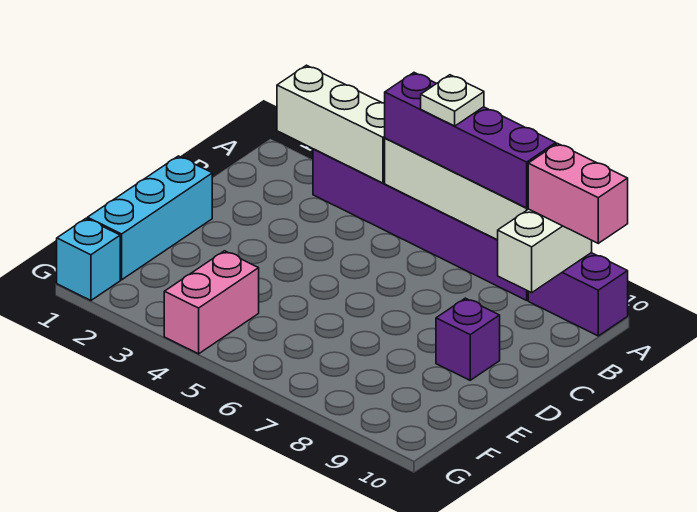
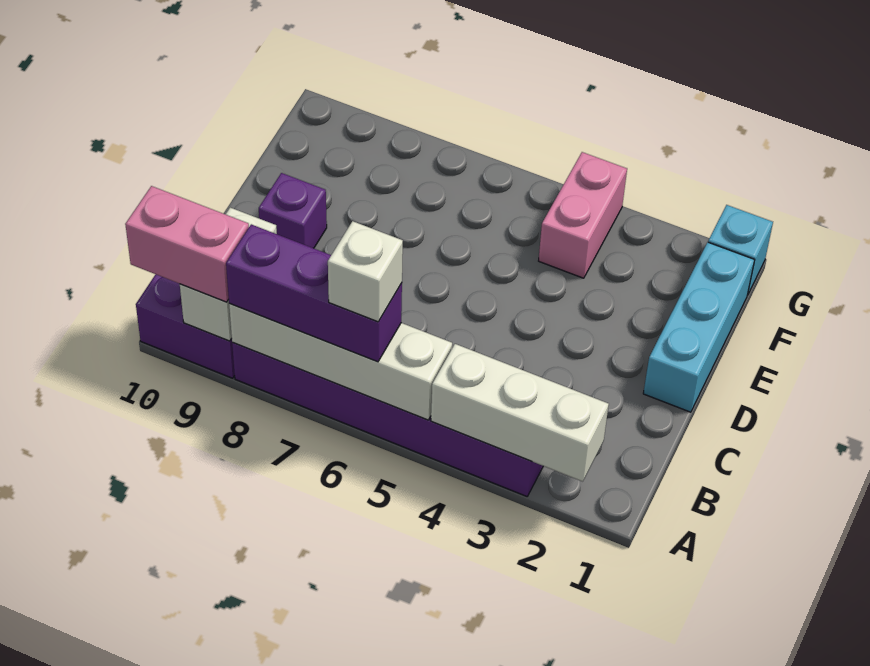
purple brick A5:A8 level 3 -> purple brick A6:A8 level 3
white plate A6 level 4 -> white brick A6 level 4

